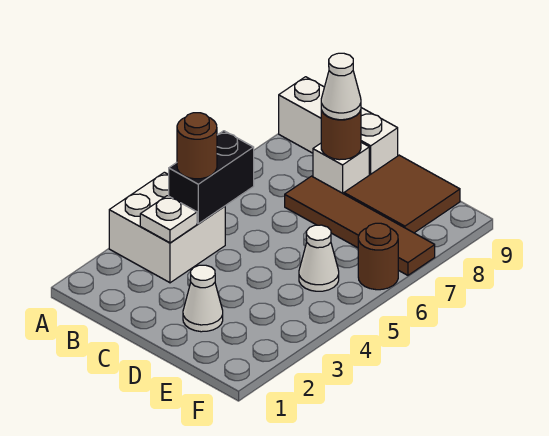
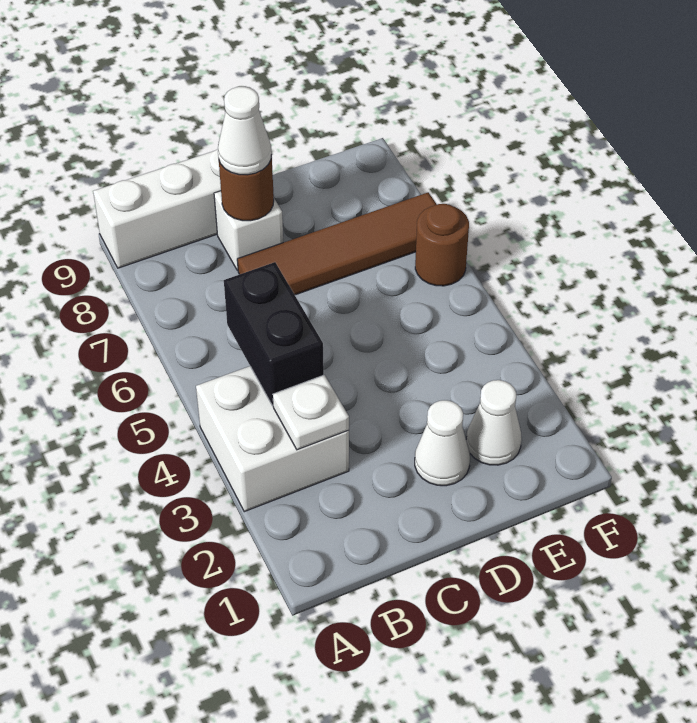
brown round brick B4 level 3 -> none
brown tile D8:E9 level 1 -> none
white cone E5 level 1 -> white cone E2 level 1

